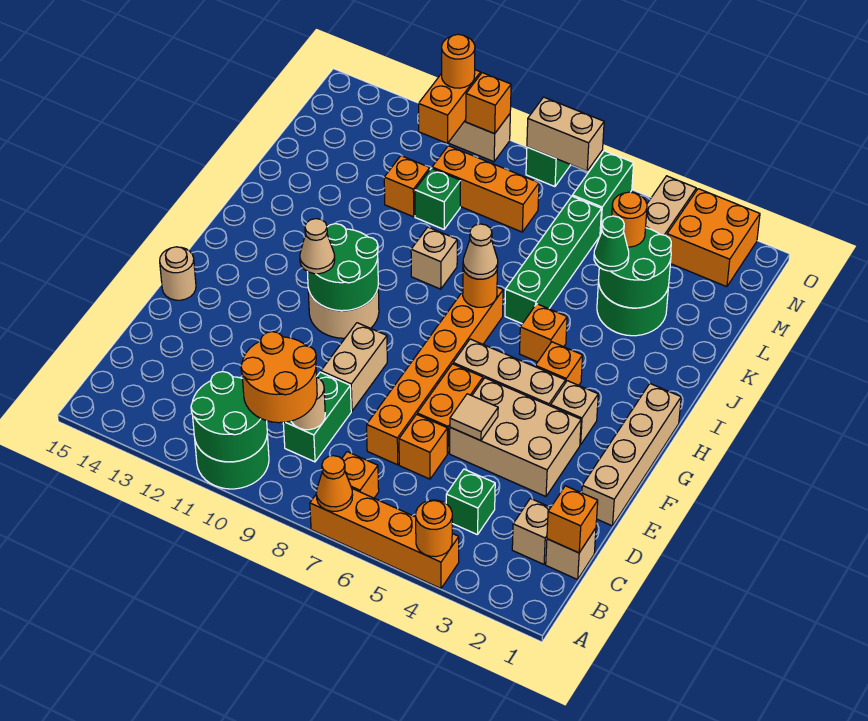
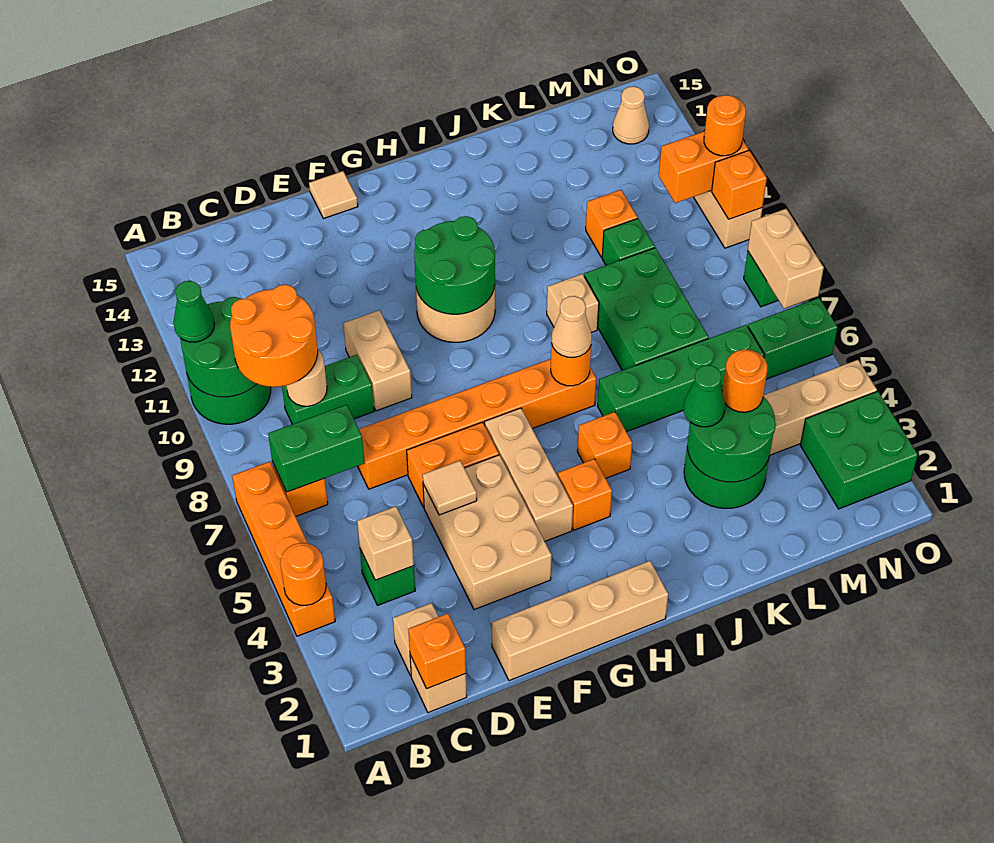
orange cone A7 level 2 -> none
none -> green cone A11 level 3
none -> green brick B7:C7 level 2
orange brick D6 level 1 -> none
tan brick E9:F9 level 1 -> tan brick E9:E10 level 1
tan round brick F15 level 1 -> tan tile F15 level 1
tan brick G3 level 1 -> tan brick C4 level 2
tan cone G11 level 3 -> tan cone N14 level 1
none -> green brick K7:L9 level 1
orange brick M8:M10 level 1 -> none
orange brick N2:O3 level 1 -> green brick N2:O3 level 1

